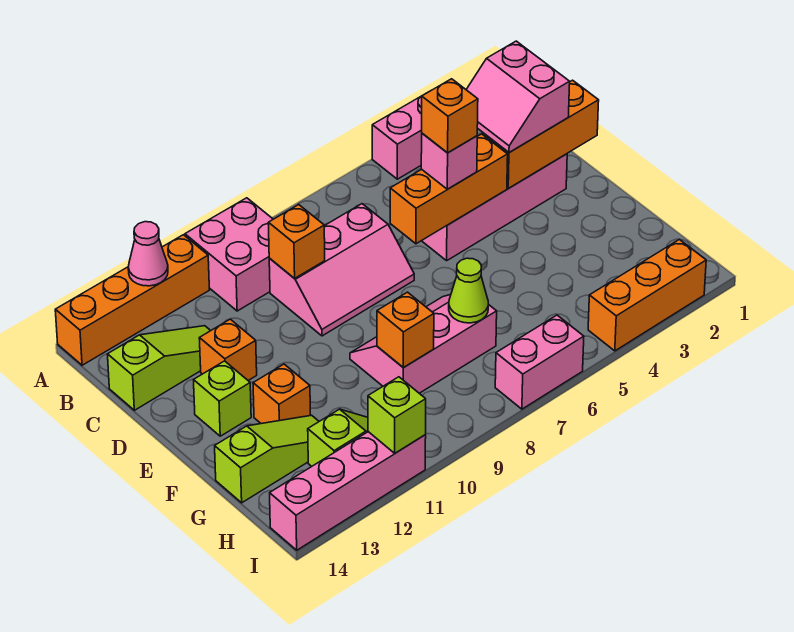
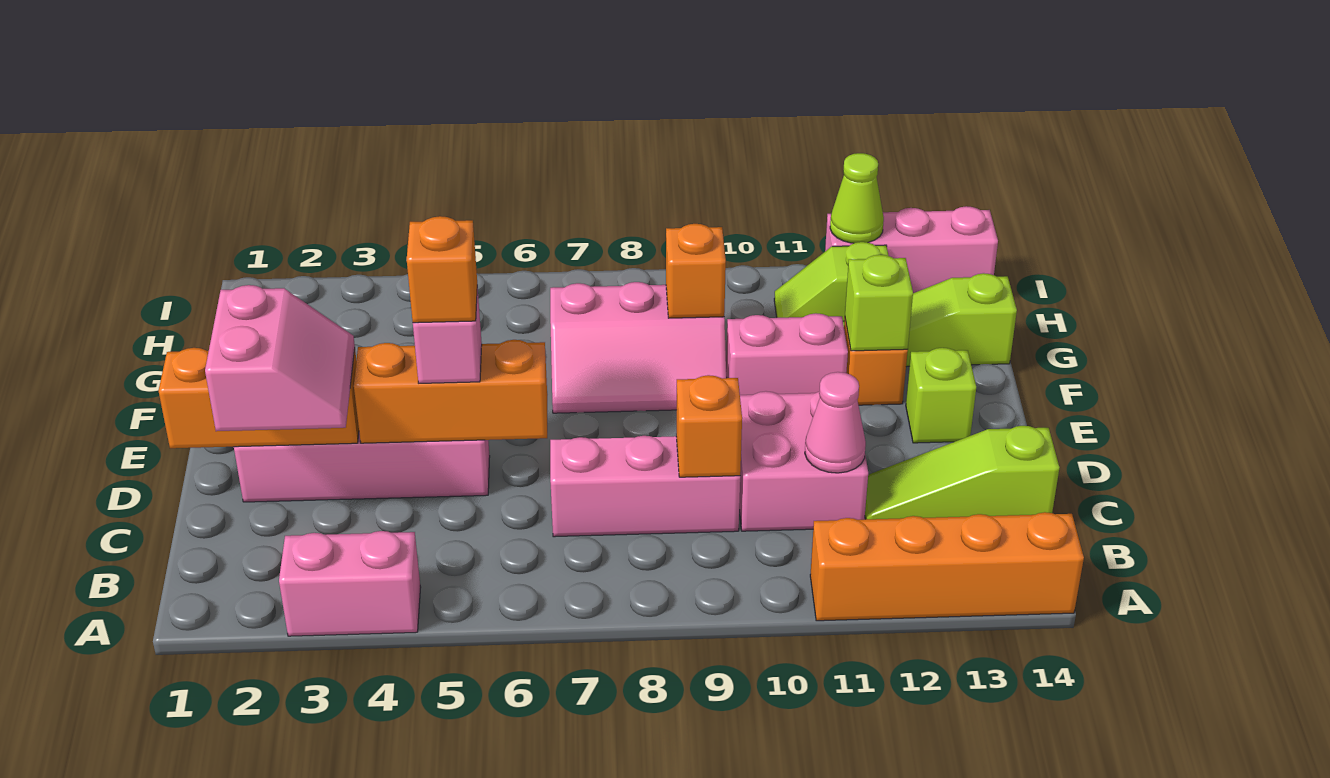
pink brick A9:B10 level 1 -> pink brick C10:D11 level 1
pink cone A12 level 2 -> pink cone C11 level 2
orange brick D12 level 1 -> none
lime cone G7 level 2 -> lime cone I12 level 2
orange brick I2:I4 level 1 -> none
pink brick I6:I7 level 1 -> pink brick F10:F11 level 1
pink brick I11:I14 level 1 -> pink brick I12:I14 level 1
lime brick I11 level 2 -> lime brick F12 level 2

